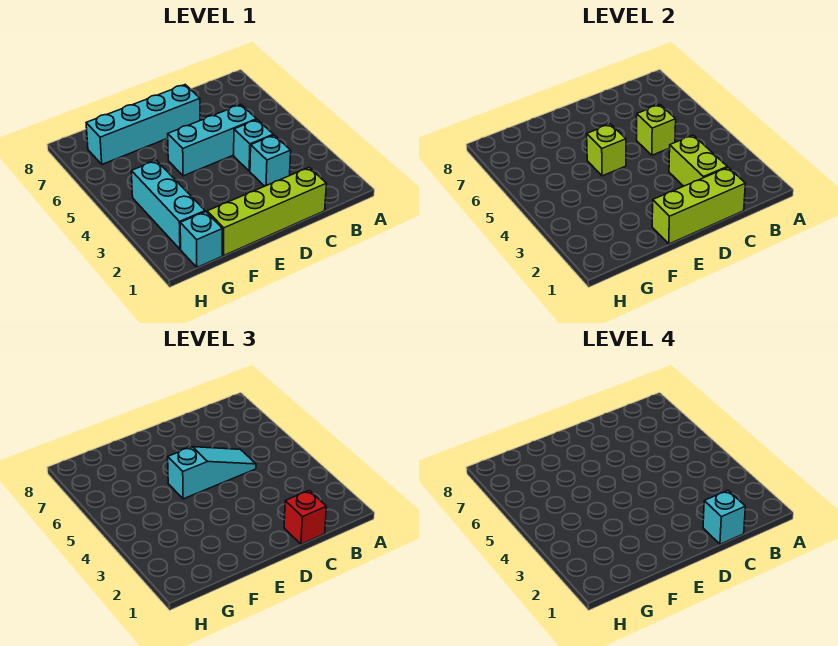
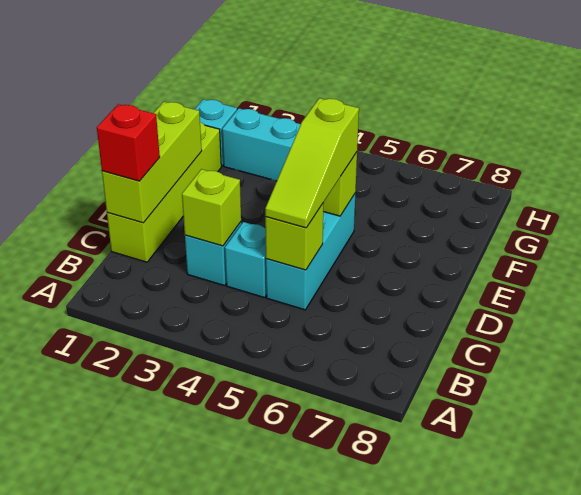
cyan brick C1 level 4 -> none
lime brick C2:C3 level 2 -> lime brick C3 level 2
cyan slope C5:E5 level 3 top E -> lime slope C5:E5 level 3 top E
cyan brick D7:G7 level 1 -> none

